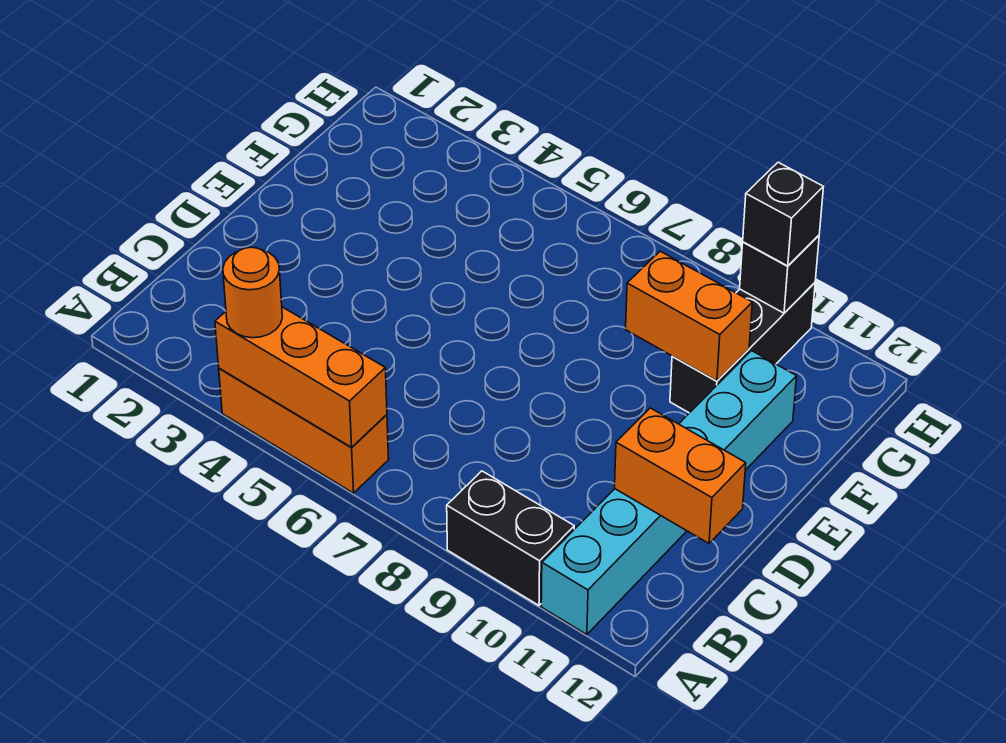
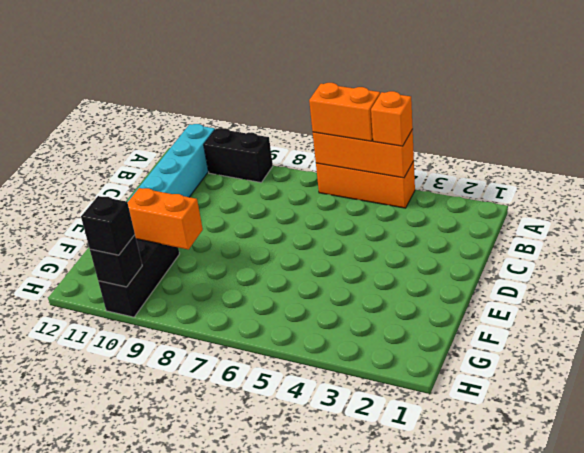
orange round brick A4 level 3 -> orange brick A4 level 3
orange brick C11:C12 level 2 -> orange brick A5:A6 level 3

